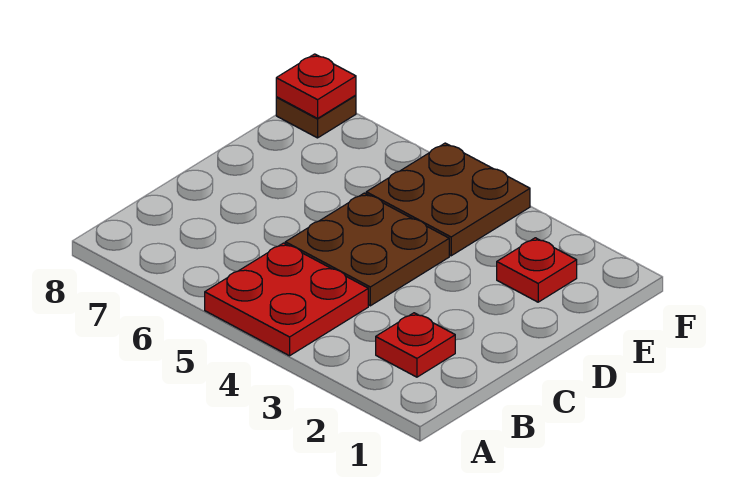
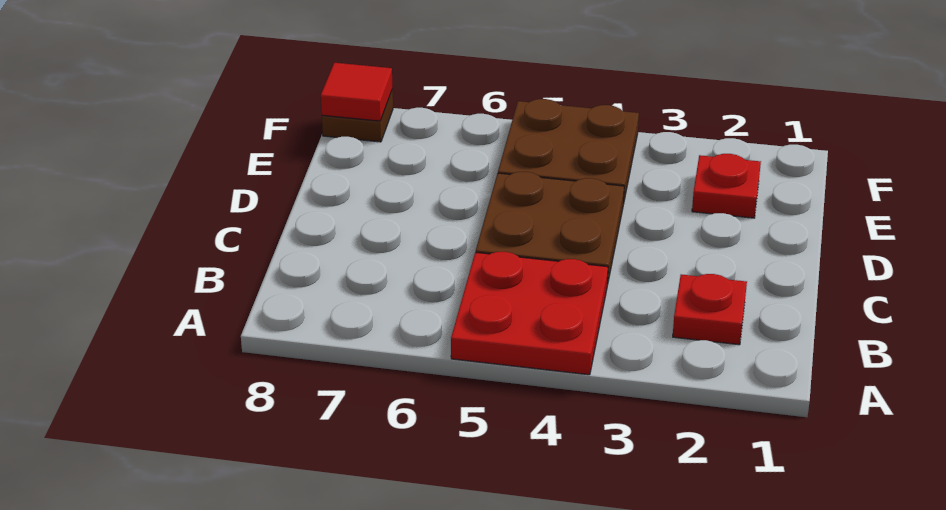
red plate F8 level 2 -> red tile F8 level 2

